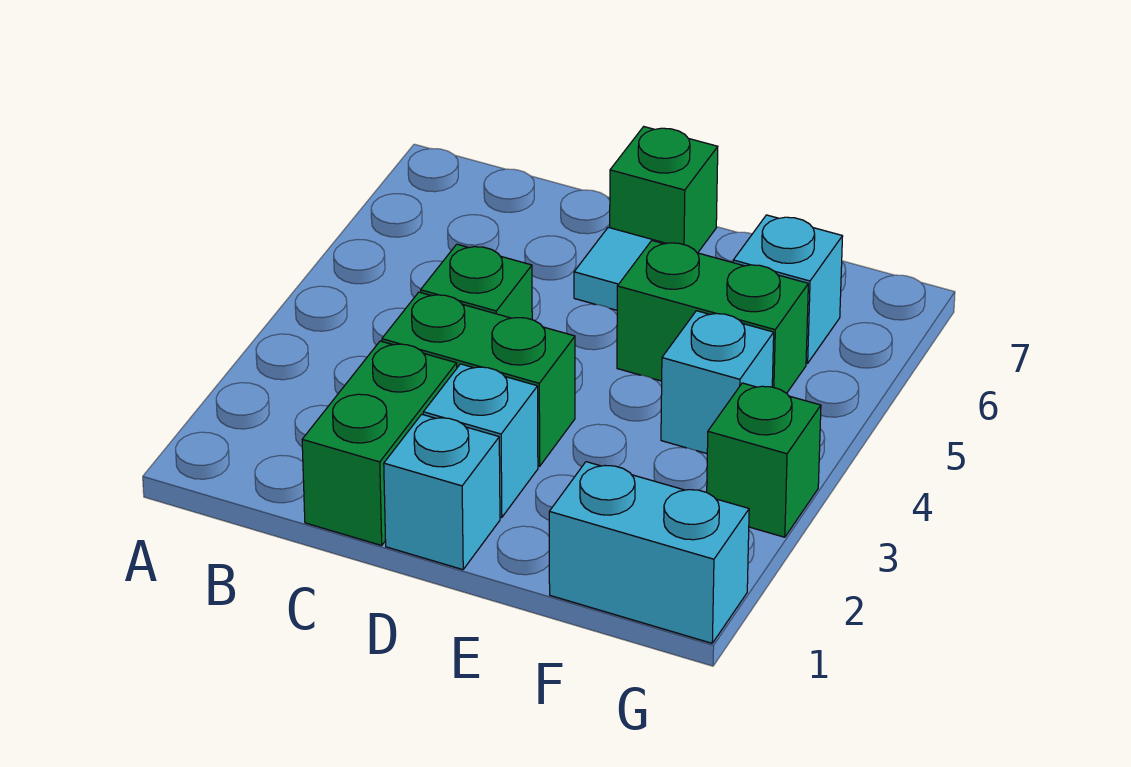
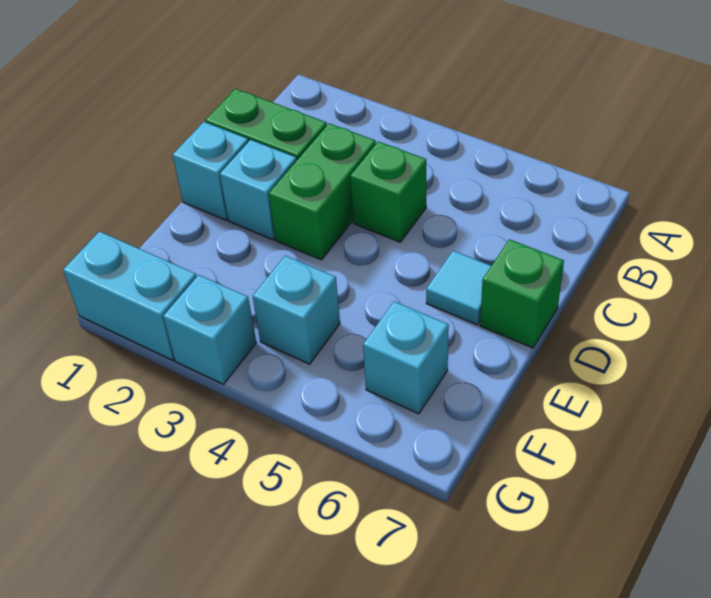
green brick E5:F5 level 1 -> none
cyan brick F1:G1 level 1 -> cyan brick G1:G2 level 1
green brick G3 level 1 -> cyan brick G3 level 1

